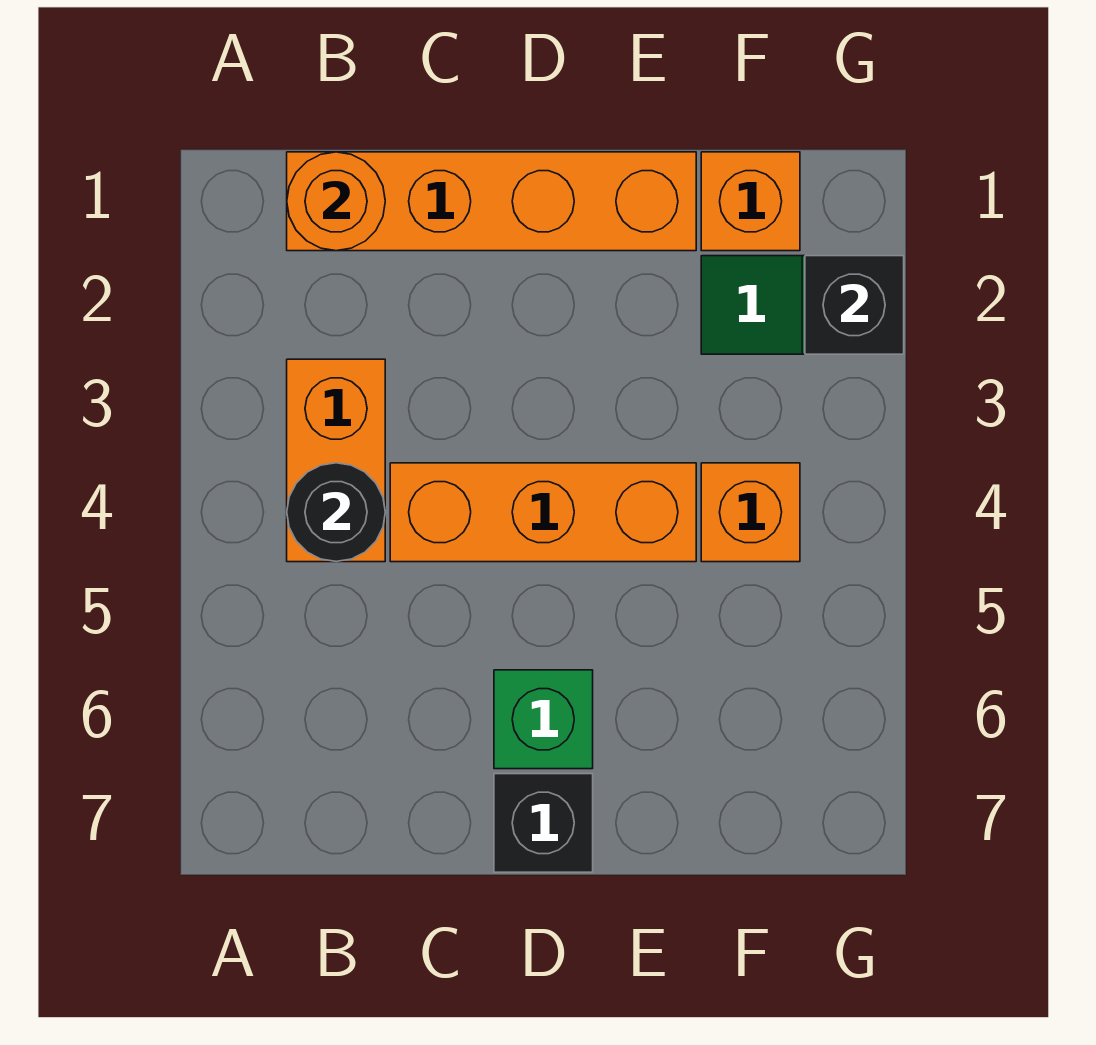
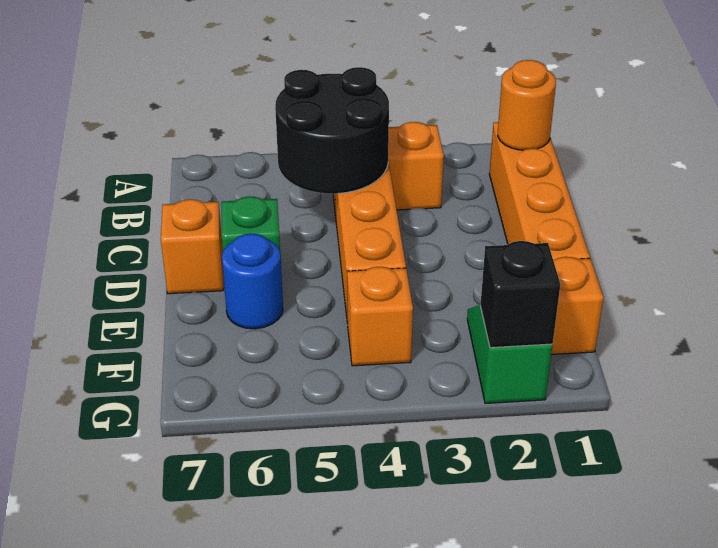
black round brick B4 level 2 -> black round brick B4:C5 level 2
black brick D7 level 1 -> orange brick D7 level 1
none -> blue round brick E6 level 1

